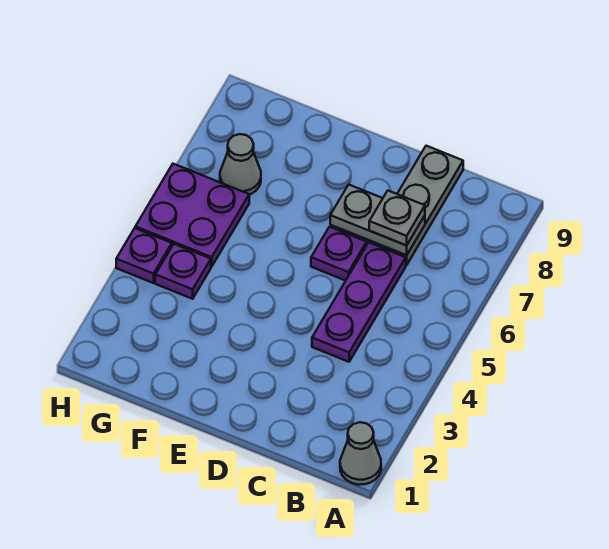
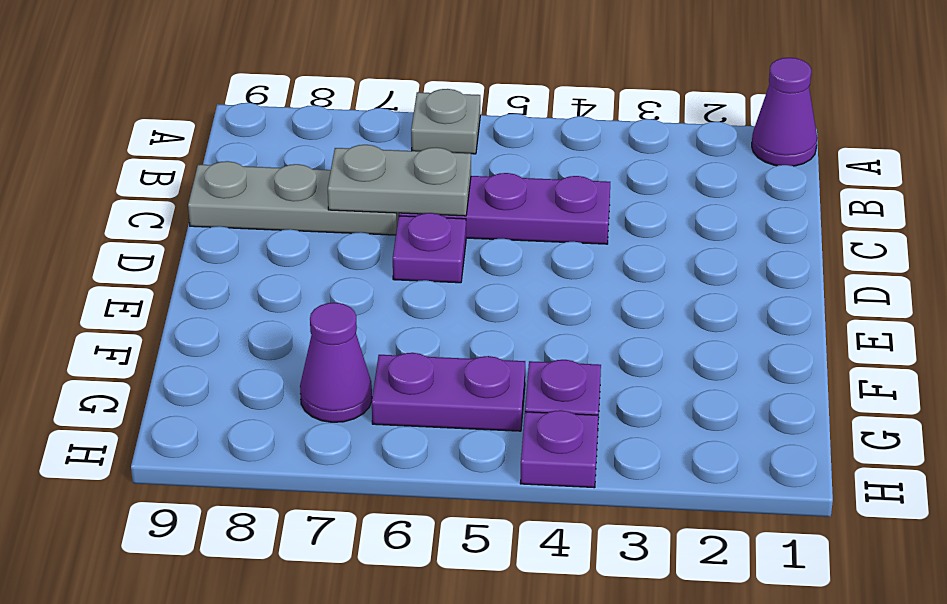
grey cone A1 level 1 -> purple cone A1 level 1
grey plate C7:D7 level 2 -> grey plate C6:C7 level 2
grey plate C7 level 3 -> grey plate A6 level 1
purple plate G5:H6 level 1 -> purple plate G5:G6 level 1
grey cone G7 level 1 -> purple cone G7 level 1

